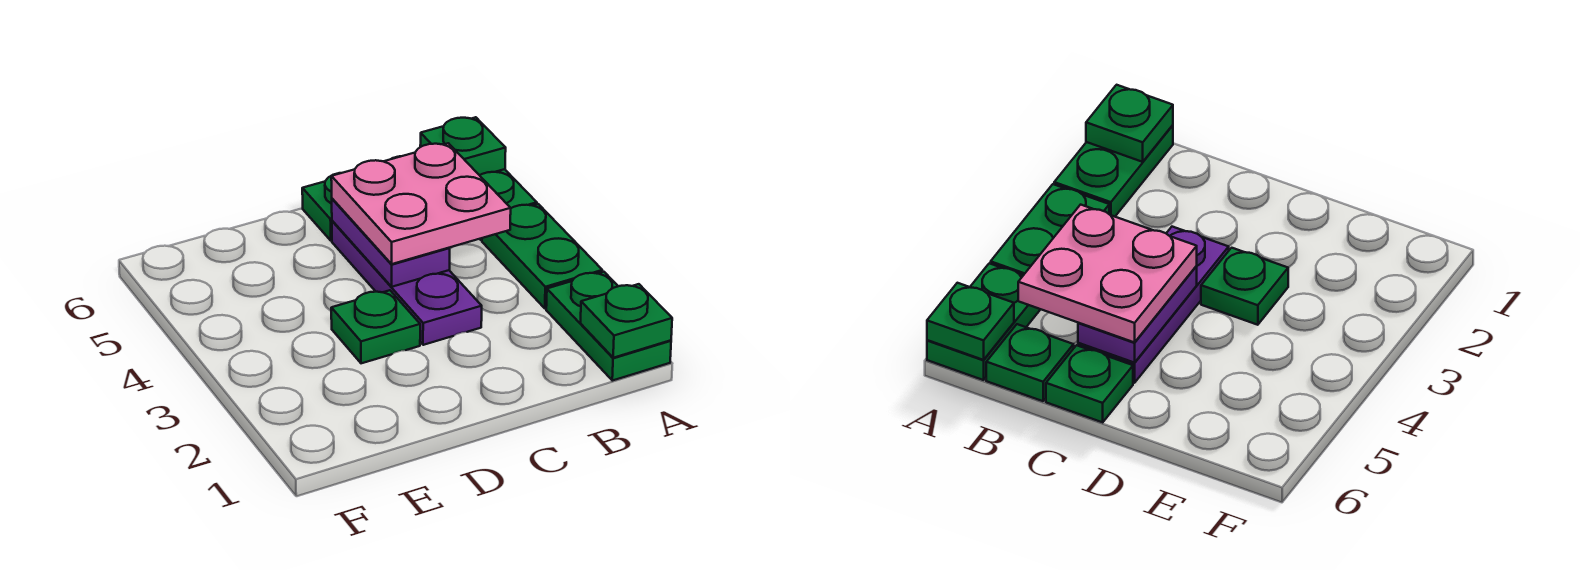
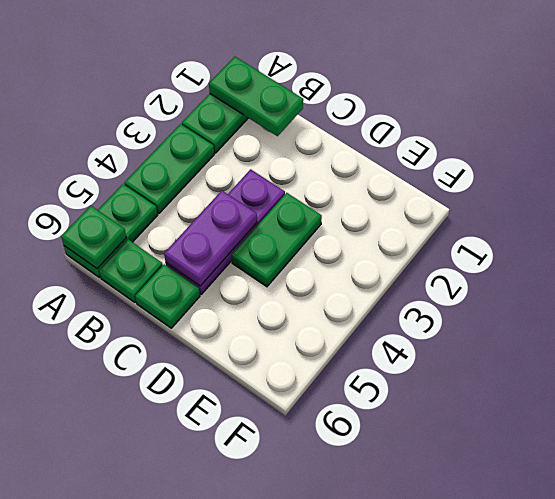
green plate A1 level 2 -> green plate A1:B1 level 2
pink plate B4:C5 level 3 -> none
green plate D3 level 1 -> green plate D3:D4 level 1

